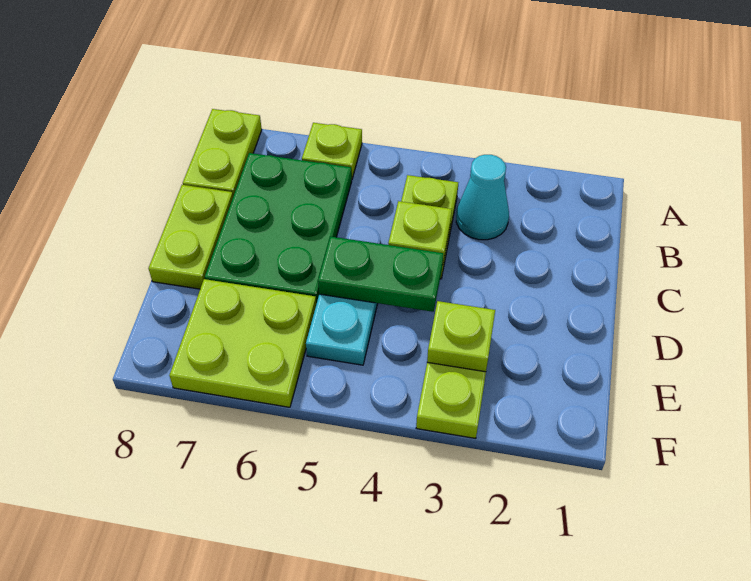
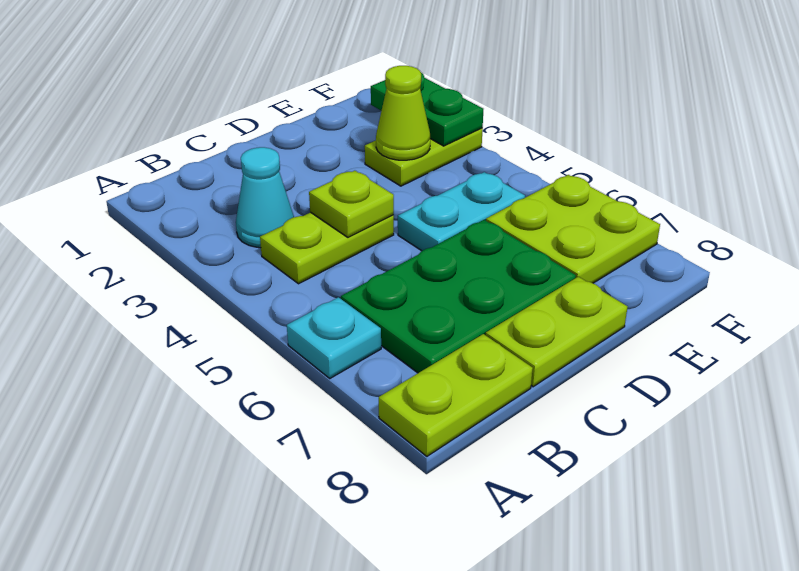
lime plate A6 level 1 -> cyan plate A6 level 1
green plate D4:D5 level 2 -> green plate F2:F3 level 2
lime plate E3 level 2 -> lime cone E3 level 2

